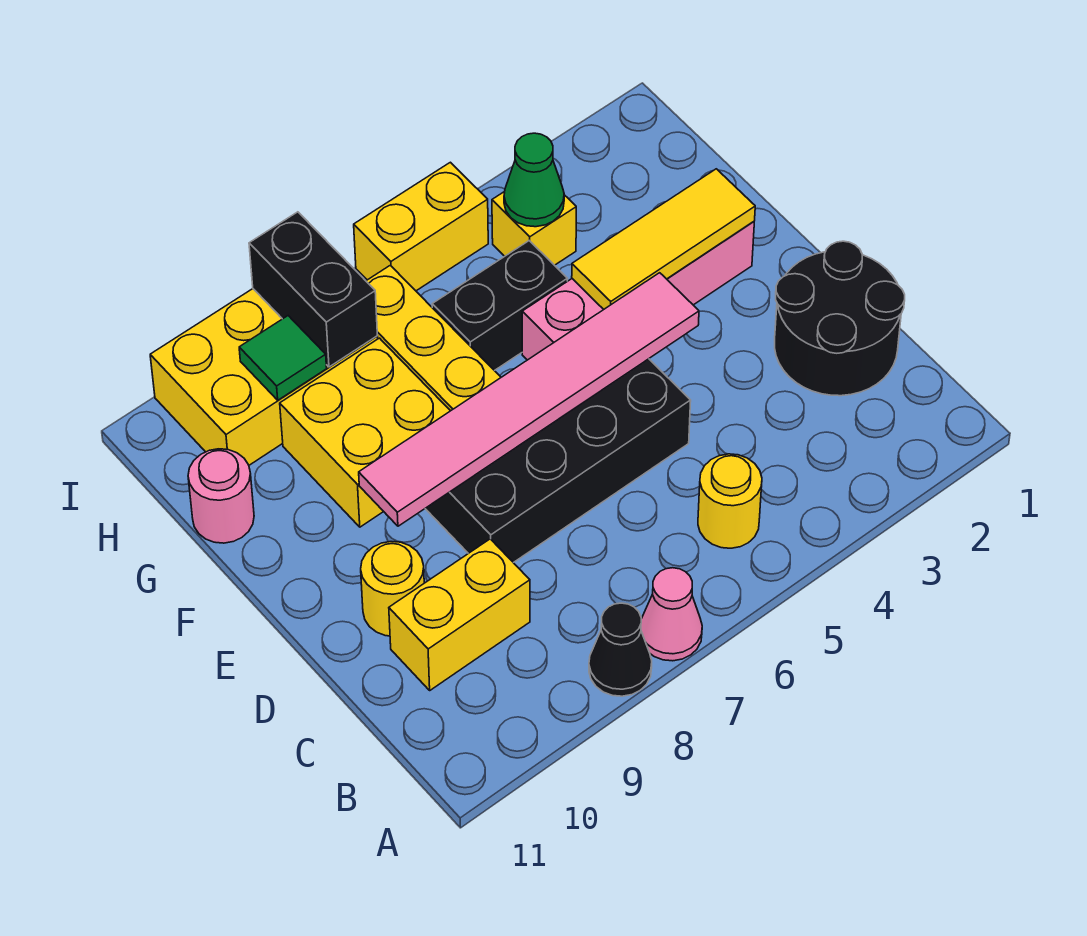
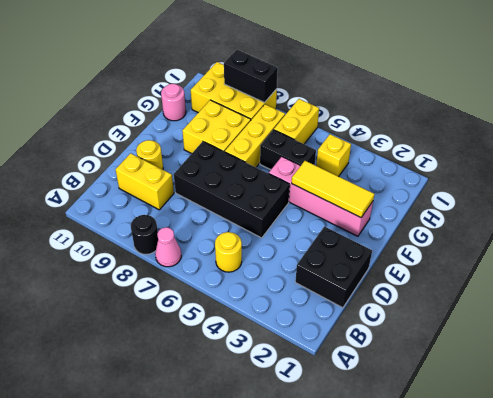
black cone A8 level 1 -> black round brick A8 level 1
black round brick C1:D2 level 1 -> black brick C1:D2 level 1
pink tile E4:E9 level 2 -> none
green cone H4 level 2 -> none
black brick H8:I8 level 2 -> black brick I8:I9 level 2
green tile H9 level 2 -> none
yellow brick I5:I6 level 1 -> yellow brick H6:I6 level 1

